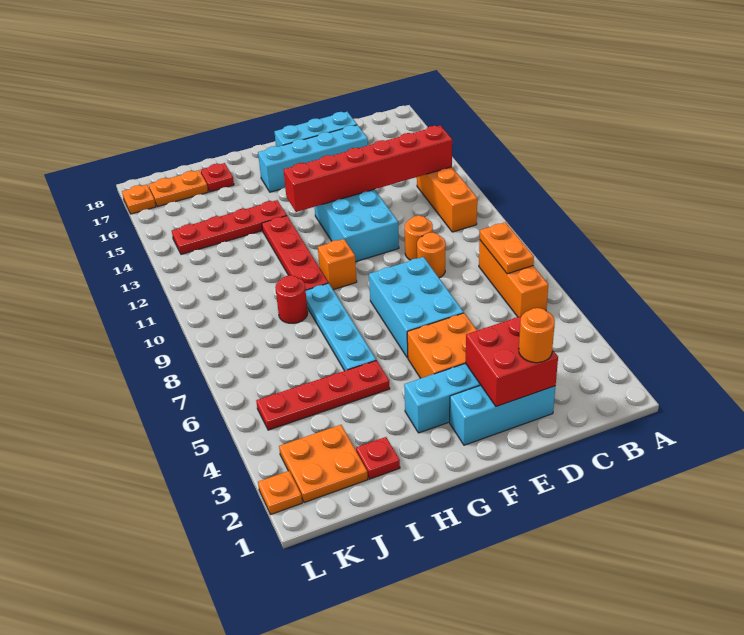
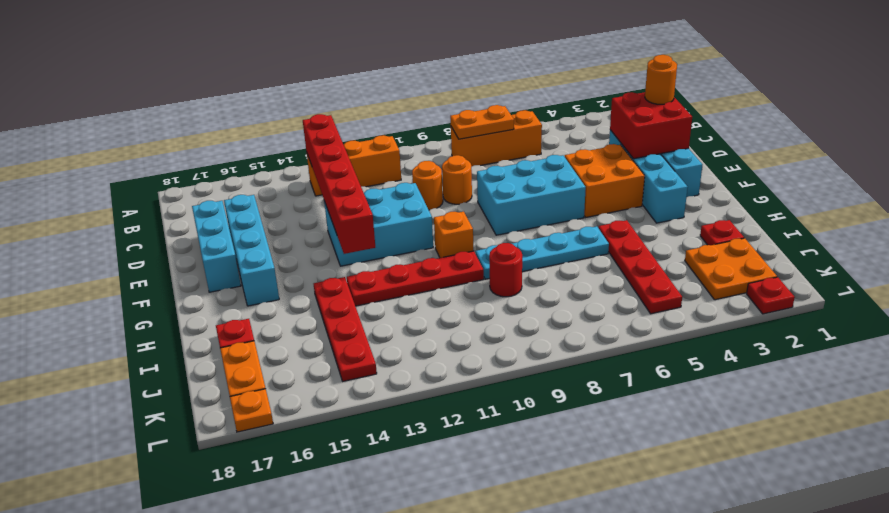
orange plate L2 level 1 -> red plate L2 level 1

